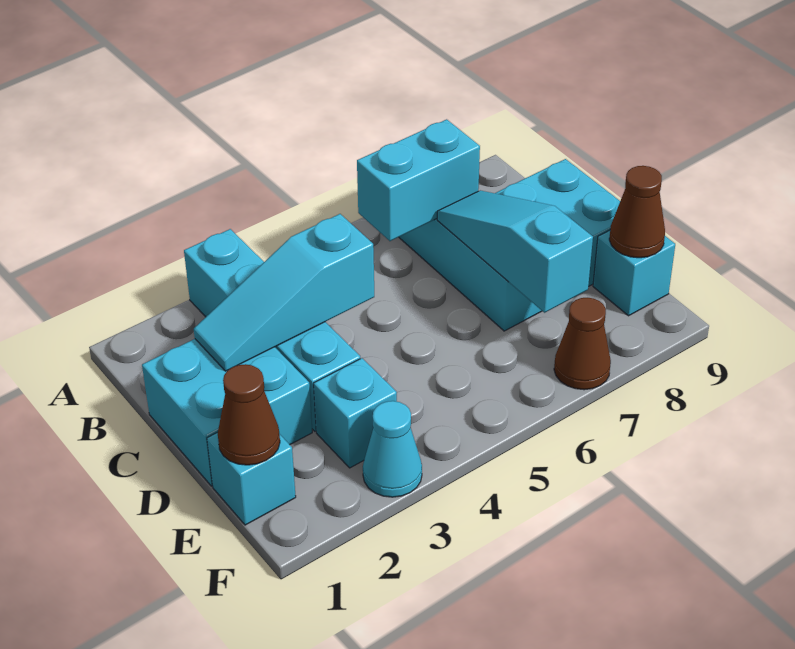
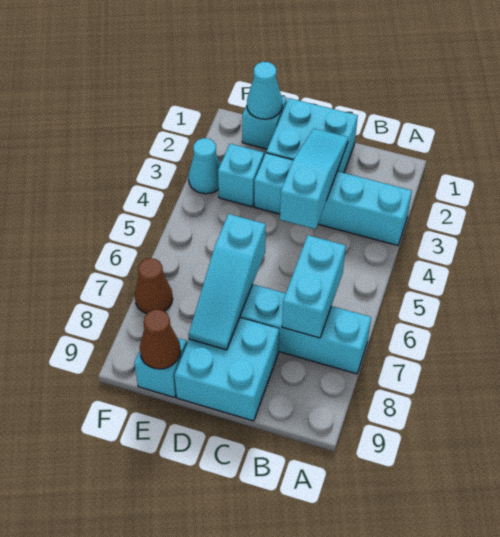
cyan slope C7:E7 level 2 top E -> cyan slope D6:D8 level 2 top 6
brown cone E1 level 2 -> cyan cone E1 level 2

